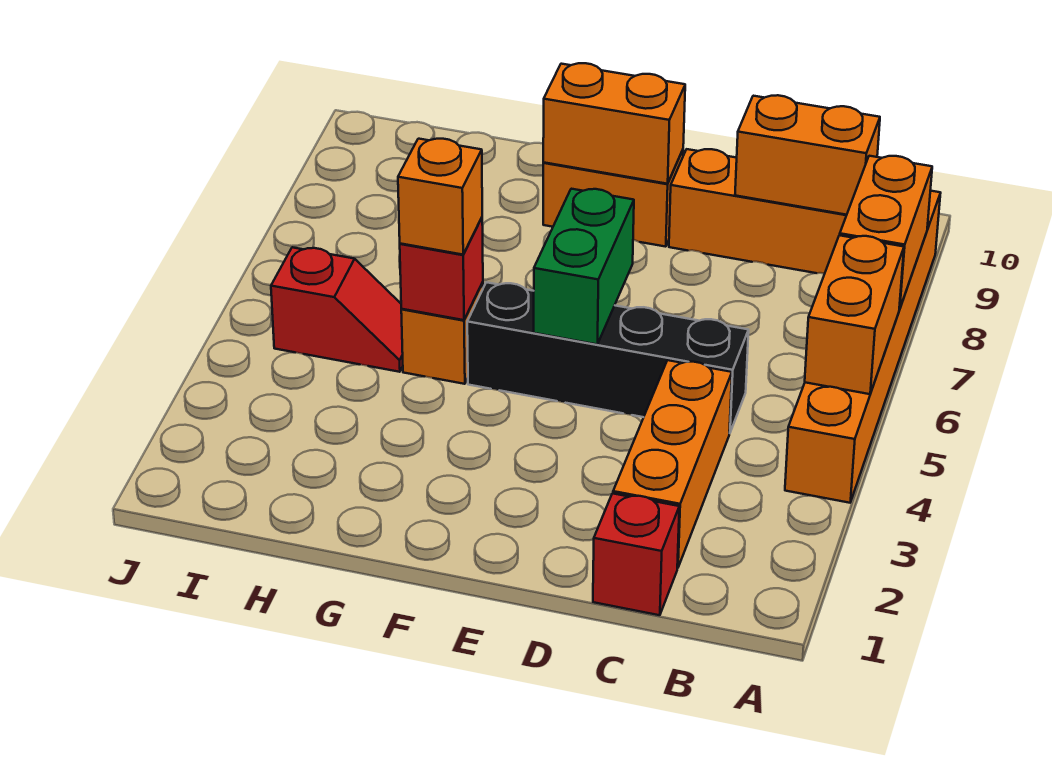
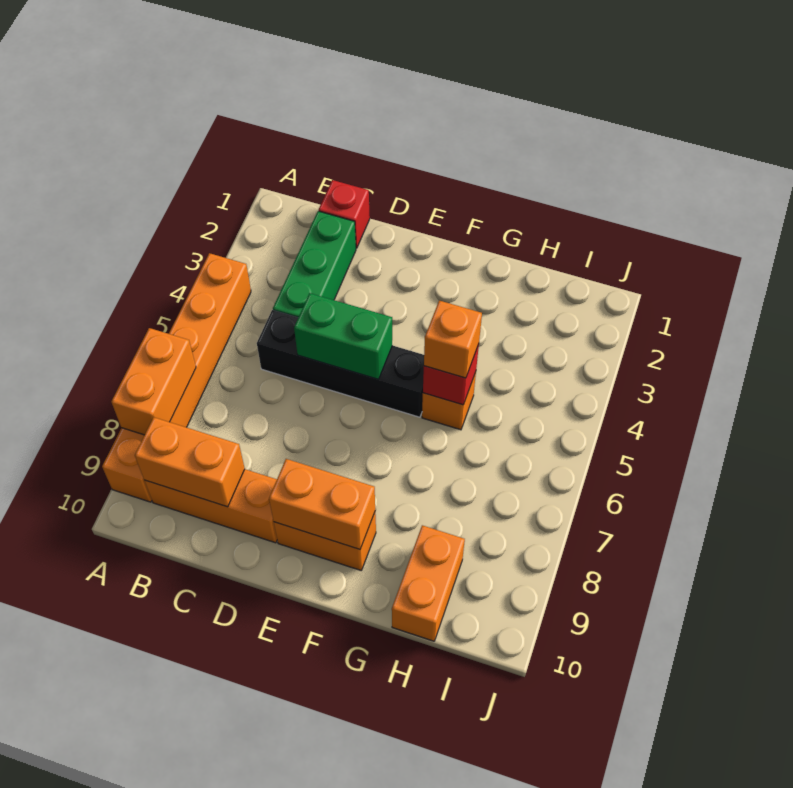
orange brick A5:A6 level 2 -> orange brick H9:H10 level 1
orange brick C2:C4 level 1 -> green brick C2:C4 level 1
green brick E5:E6 level 2 -> green brick D5:E5 level 2
red slope H5:I5 level 1 top I -> none

